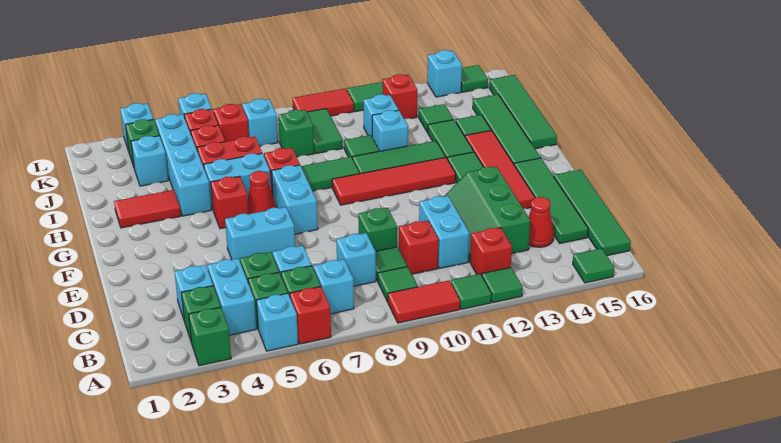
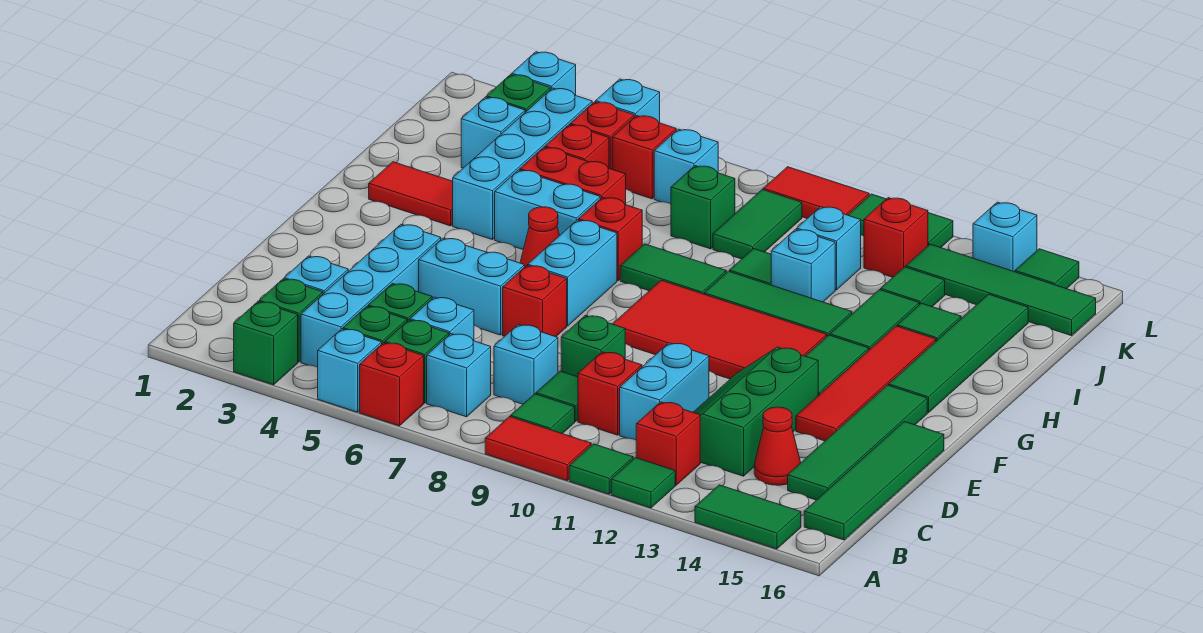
green tile A15 level 1 -> green tile A14:A15 level 1
cyan brick B4:C4 level 1 -> cyan brick B4:E4 level 1
red brick G5 level 1 -> red brick E7 level 1
red tile G9:G12 level 1 -> red tile F9:G12 level 1
green tile H16:K16 level 1 -> green tile K13:K16 level 1

